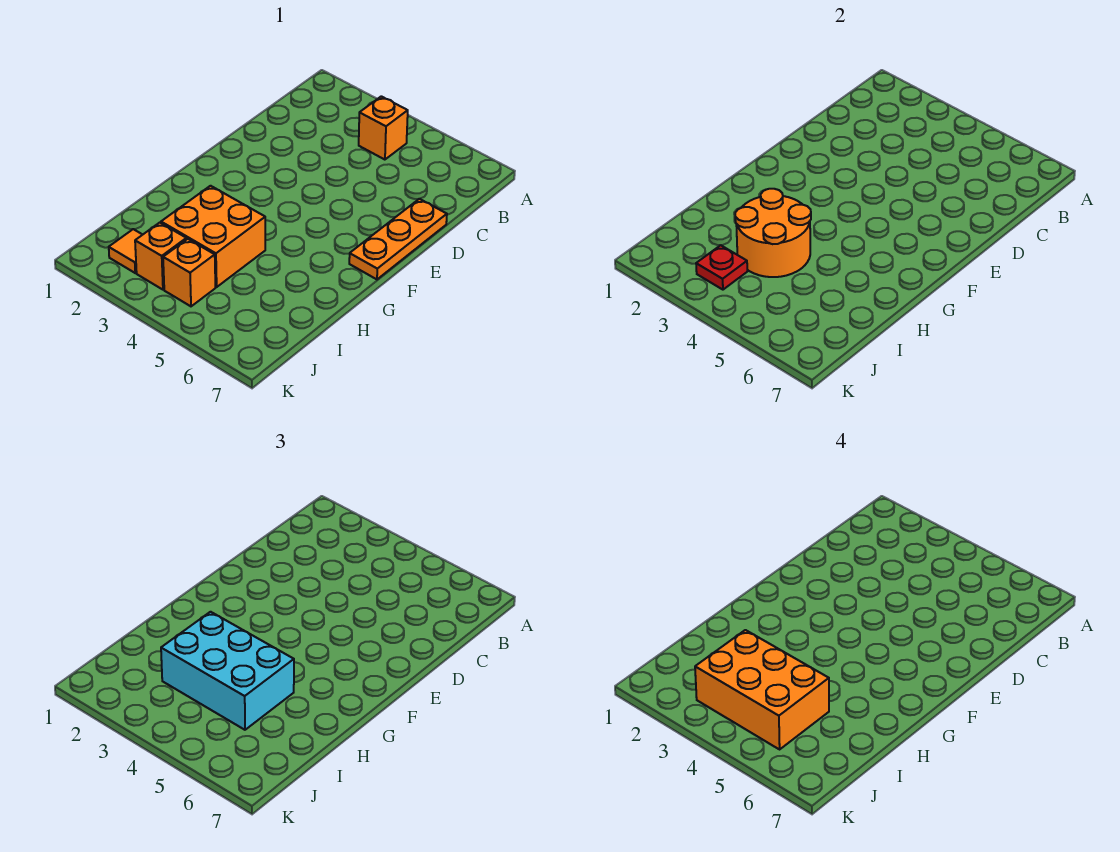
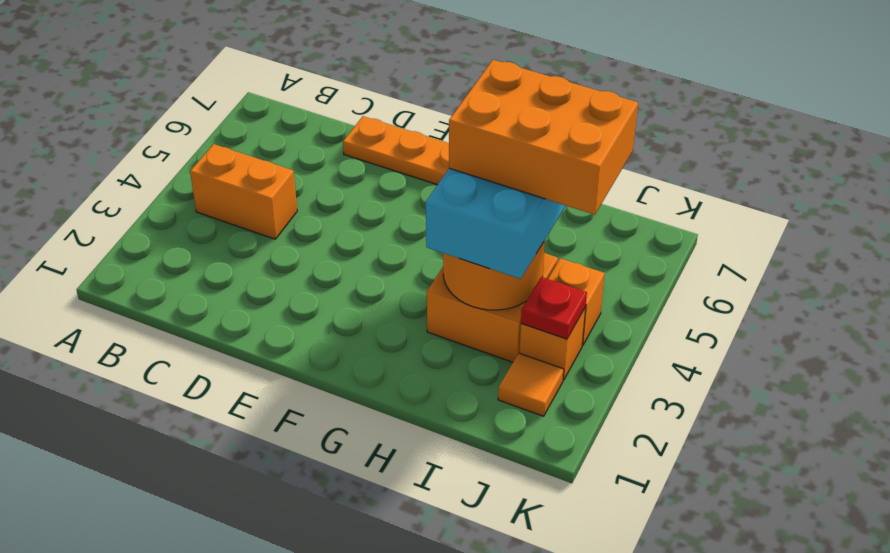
orange brick B4 level 1 -> orange brick B4:C4 level 1
orange brick I3:J5 level 4 -> orange brick H4:J5 level 4

